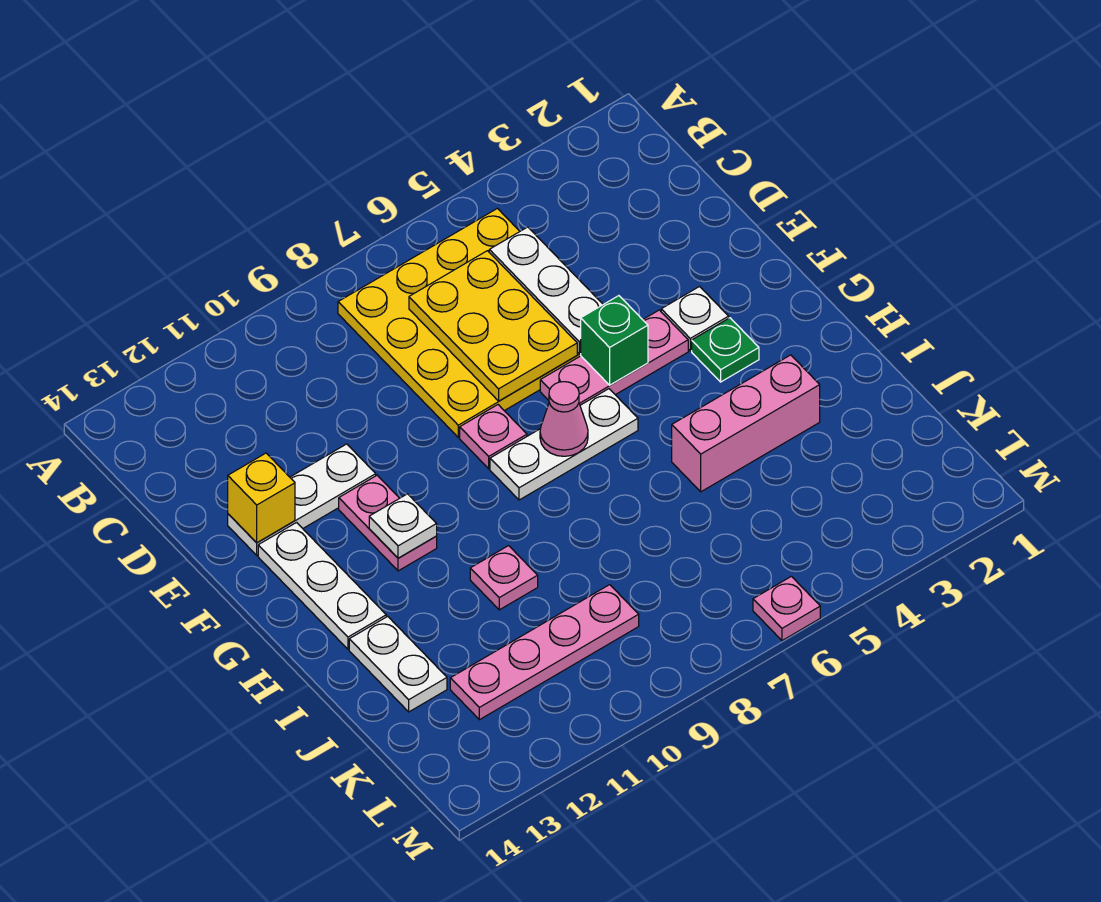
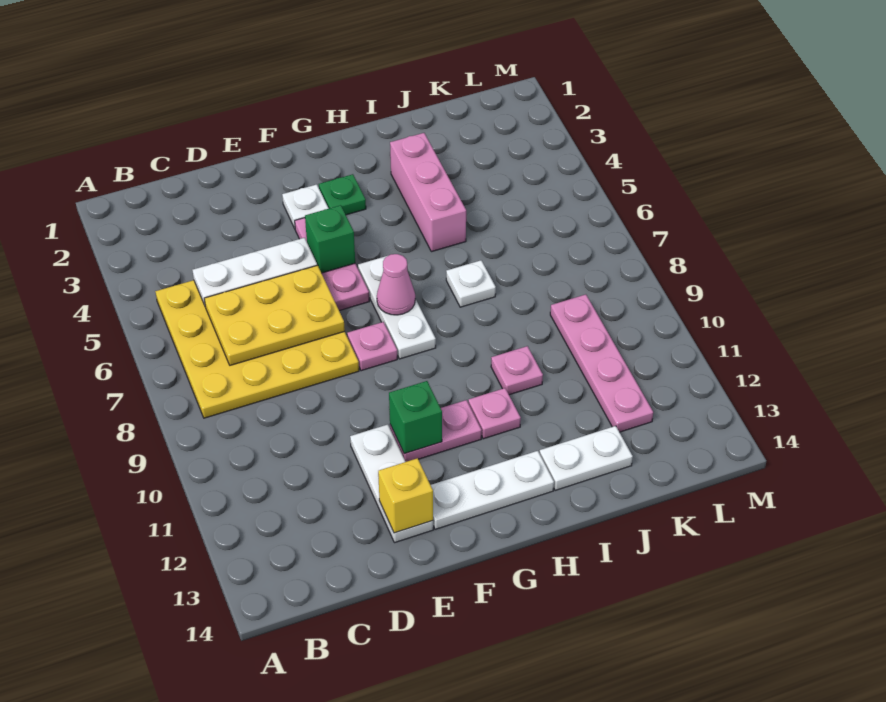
none -> green brick F11 level 2
white plate G11 level 2 -> white plate I7 level 1
pink plate M6 level 1 -> pink plate H11 level 1

